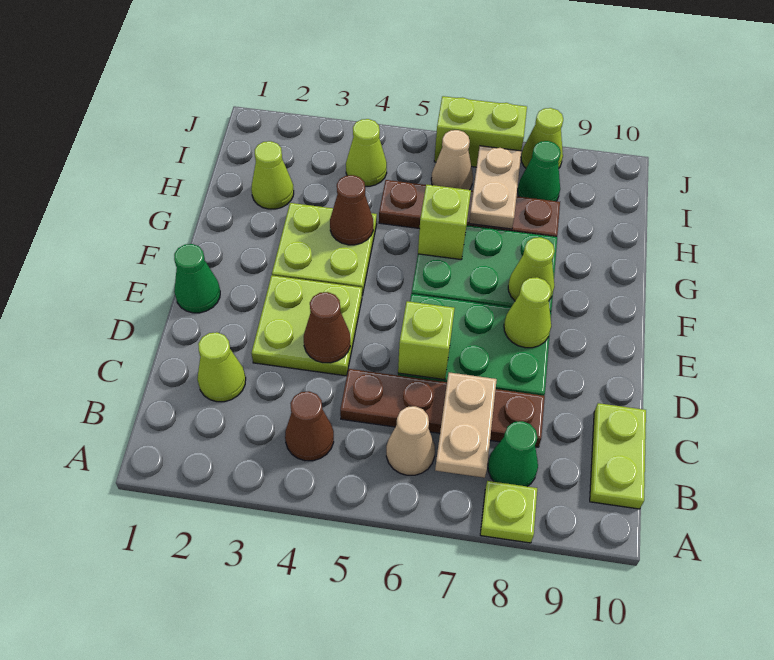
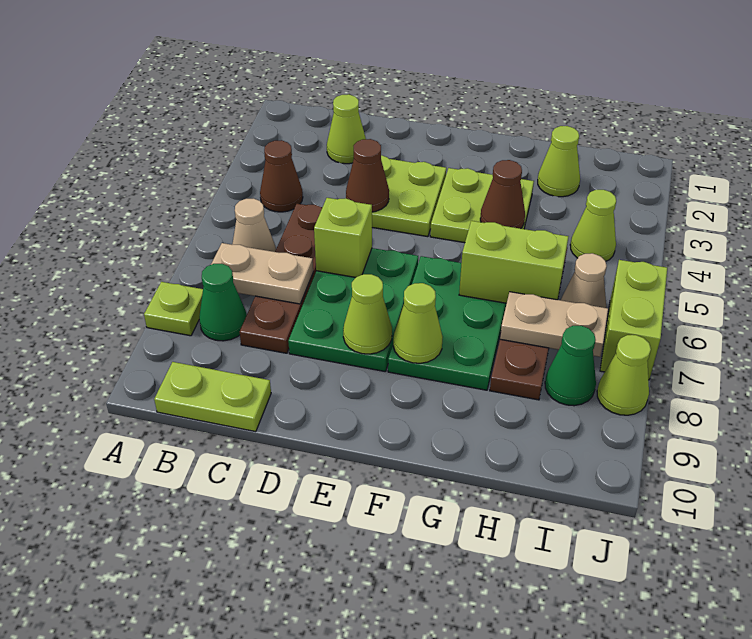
green cone E1 level 1 -> none
lime brick G6 level 2 -> lime brick G6:H6 level 2

